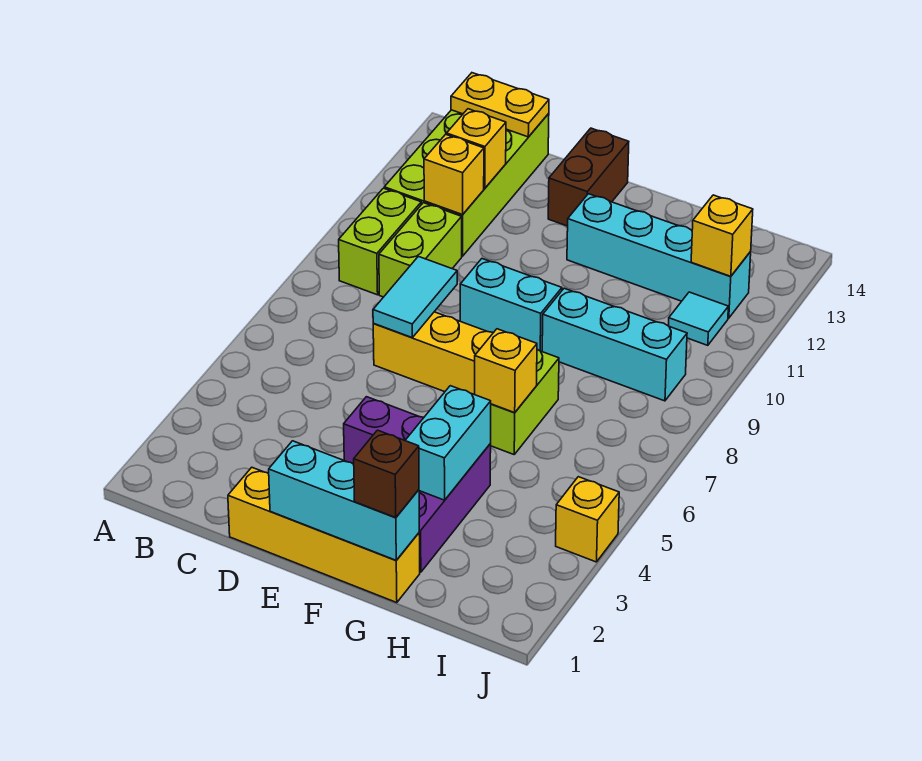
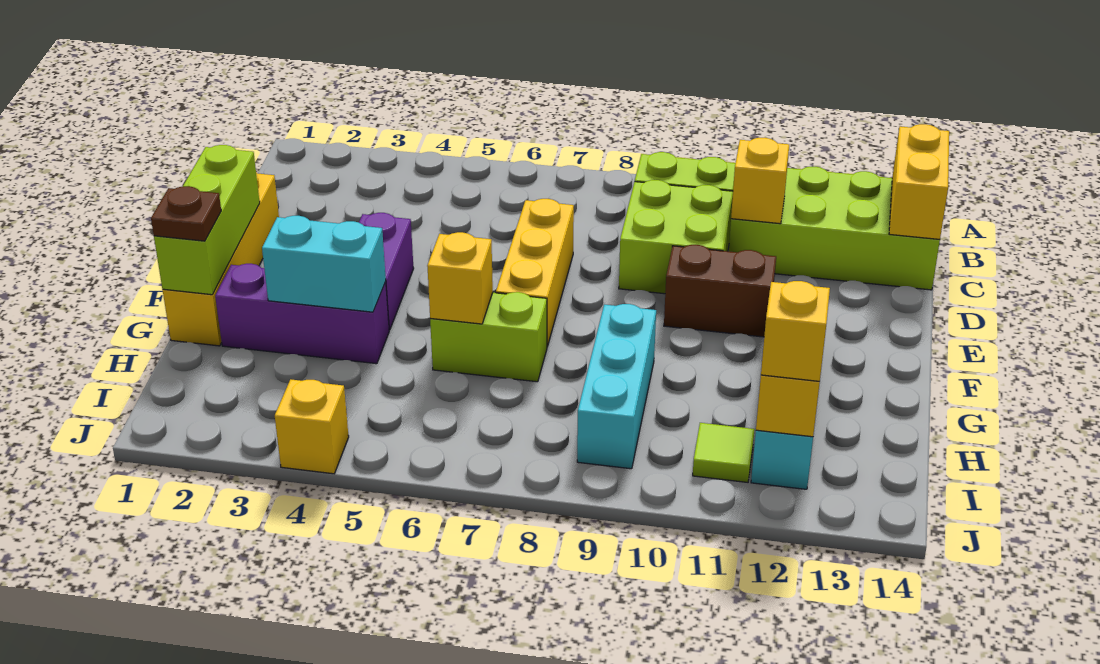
yellow plate B14:C14 level 2 -> yellow brick B14:C14 level 2
lime brick C9:C10 level 1 -> lime brick C9:D10 level 1
yellow brick C12 level 2 -> yellow brick I12 level 3
cyan tile D7:D8 level 2 -> none
cyan brick E1:G1 level 2 -> lime brick E1:G1 level 2
cyan brick E9:F9 level 1 -> none
brown brick E13:E14 level 1 -> brown brick E10:E11 level 1
brown brick G1 level 3 -> brown plate G1 level 3
cyan tile I11 level 1 -> lime tile I11 level 1

